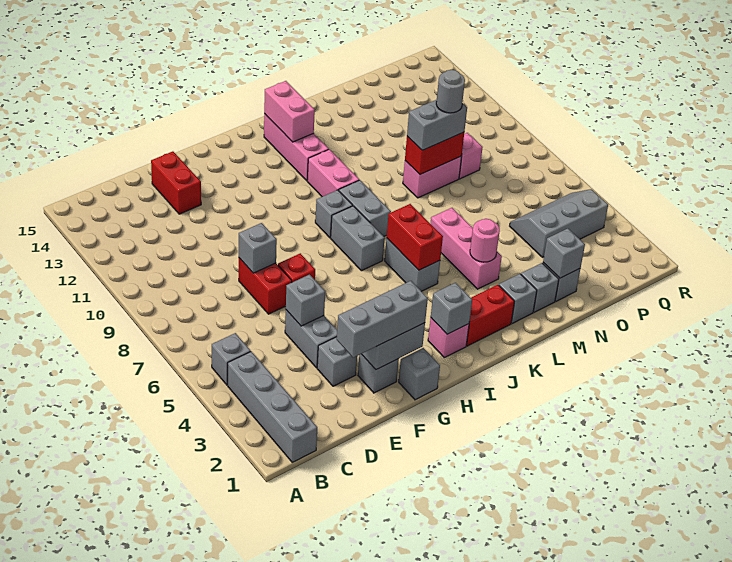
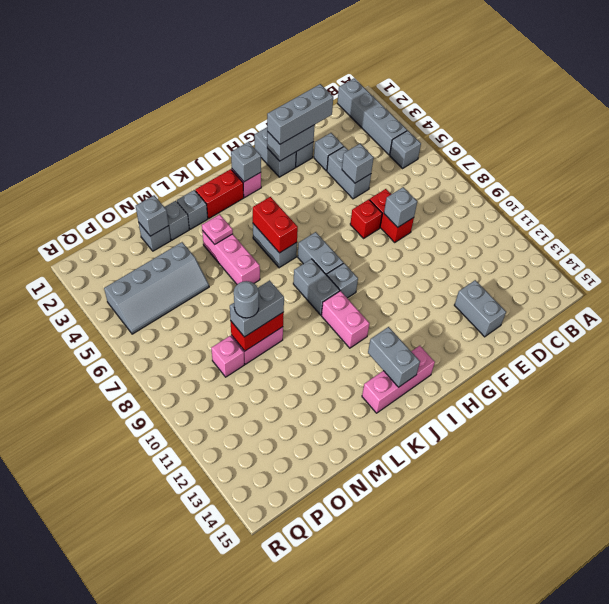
red brick E13:E14 level 1 -> grey brick E13:E14 level 1
grey brick G1 level 1 -> grey brick G1:G2 level 1
pink brick J12:J14 level 1 -> pink brick I14:K14 level 1
pink brick J13:J14 level 2 -> grey brick J13:J14 level 2
pink round brick L4 level 2 -> pink plate L4 level 2
grey slope O4:Q5 level 1 top 4 -> grey slope N4:Q5 level 1 top 4

